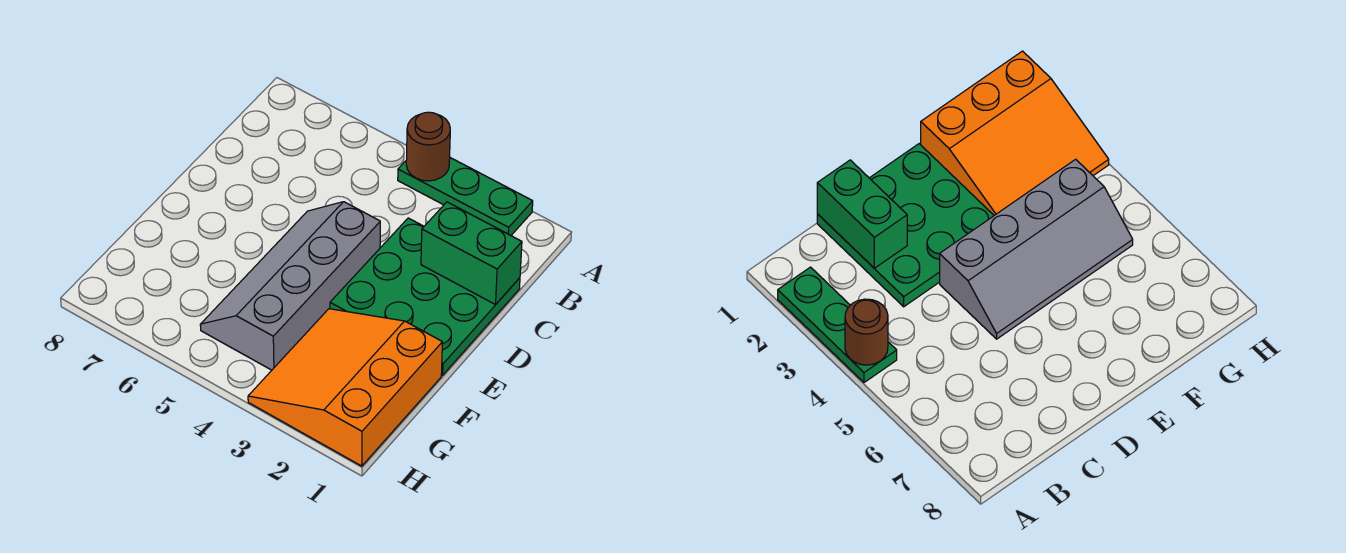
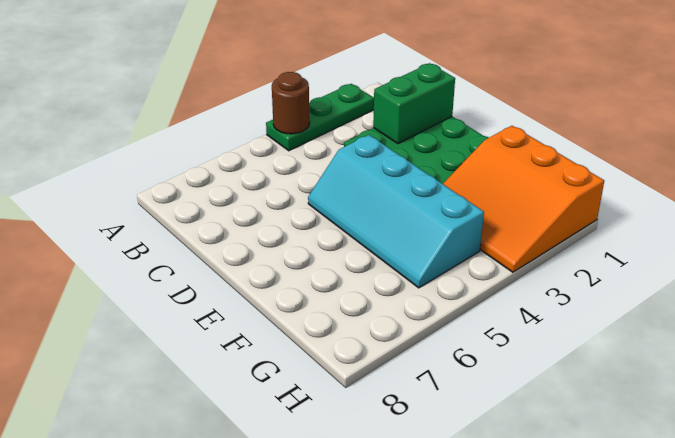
grey slope D4:G5 level 1 top 4 -> cyan slope D4:G5 level 1 top 4

